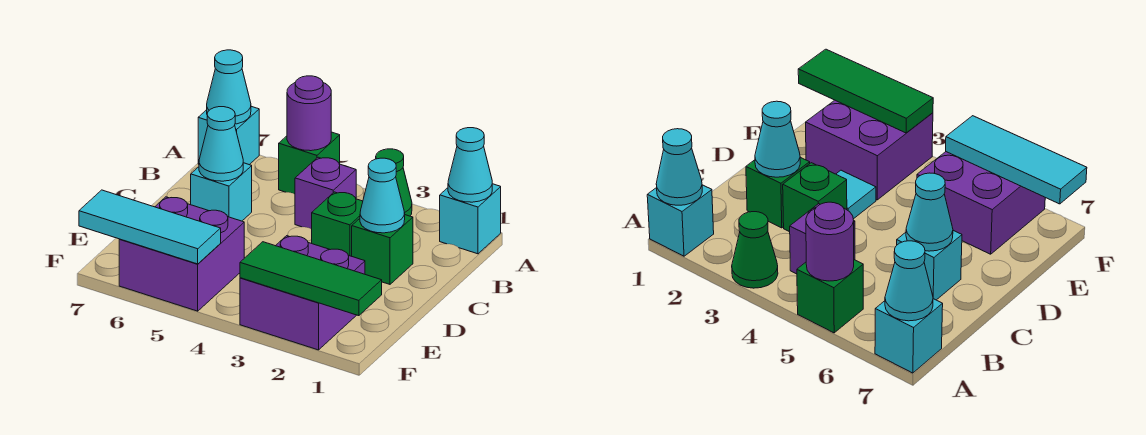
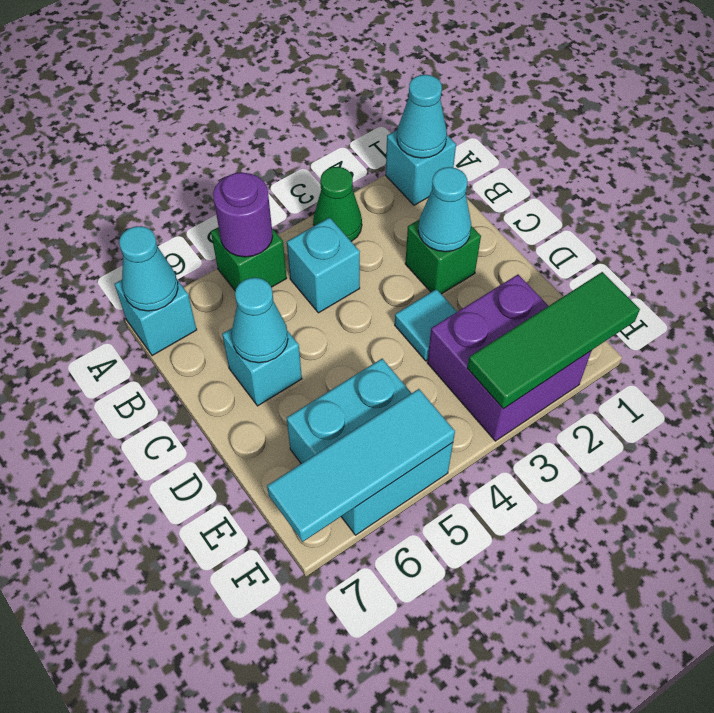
purple brick B4 level 1 -> cyan brick B4 level 1
green brick C3 level 1 -> none
purple brick E5:F6 level 1 -> cyan brick E5:F6 level 1

